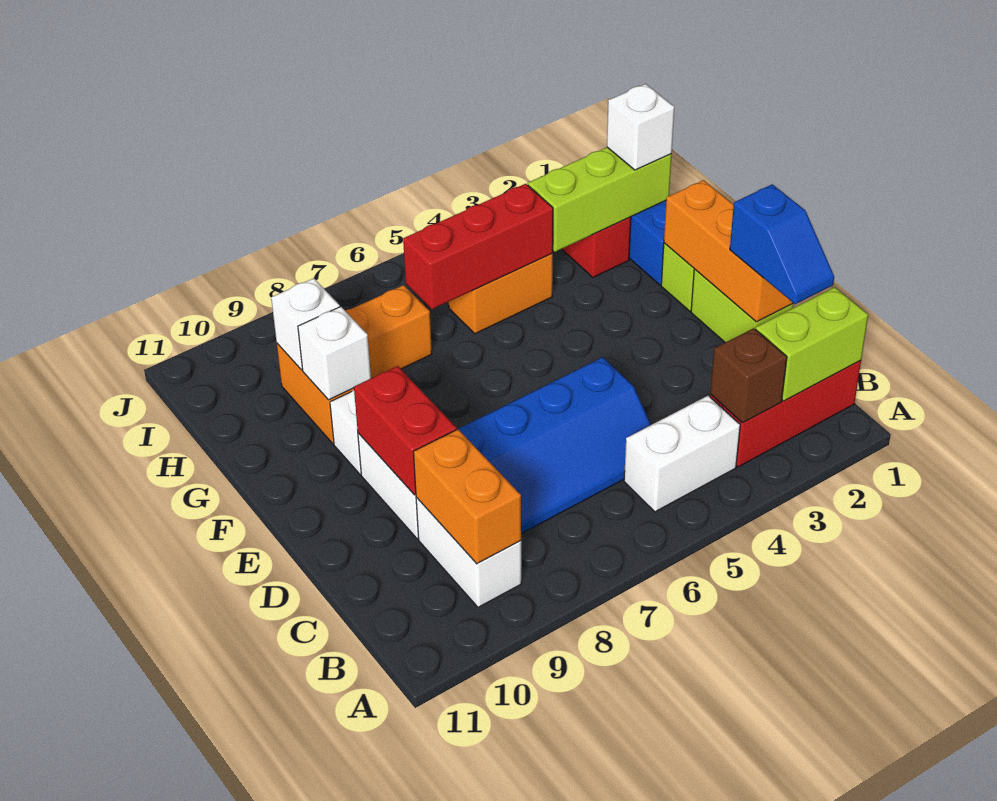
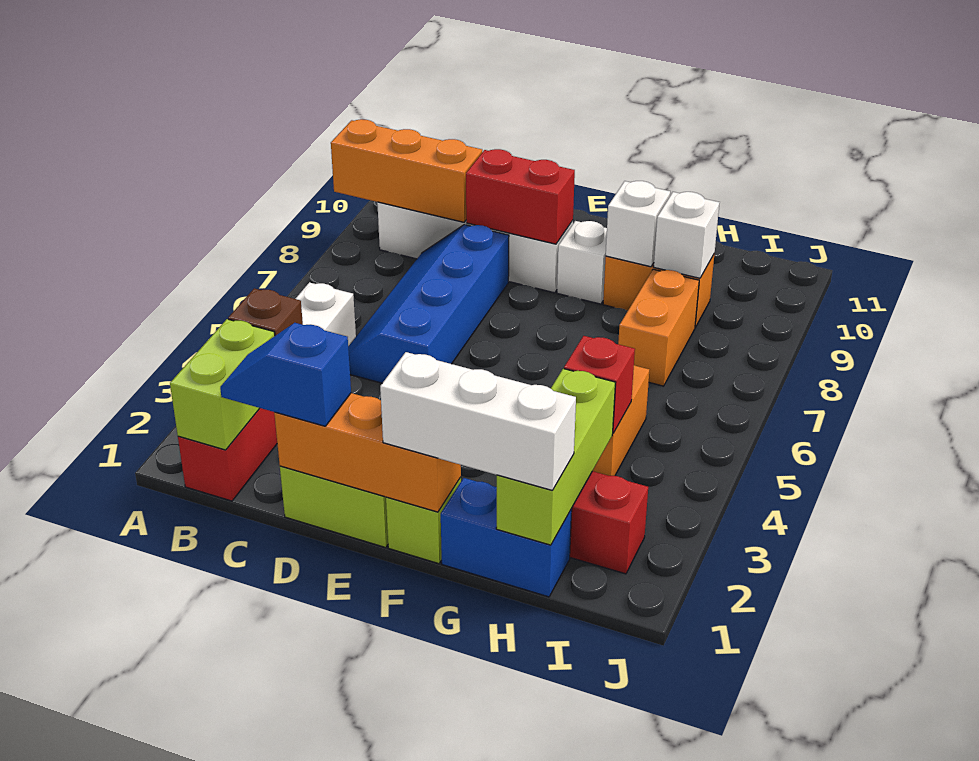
orange brick B9:C9 level 2 -> orange brick A9:C9 level 2
white brick H1 level 3 -> white brick F1:H1 level 3
red brick H4:H6 level 2 -> red brick H4 level 2

